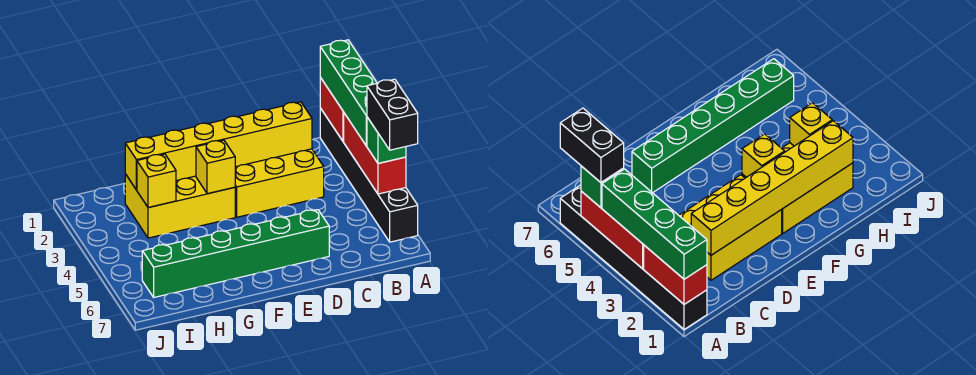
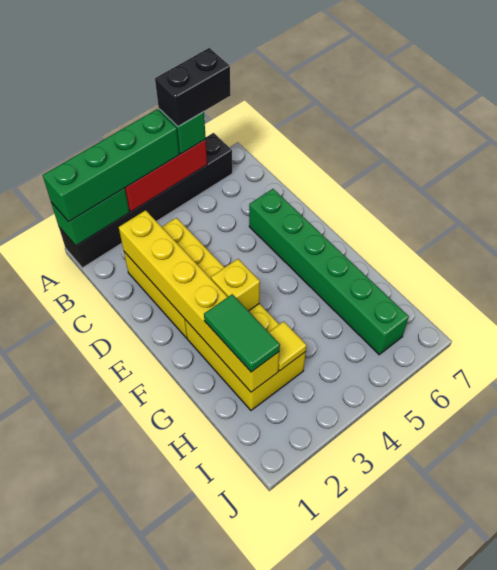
red brick A1:A2 level 2 -> green brick A1:A2 level 2
none -> green tile G2:H2 level 3
yellow brick H3 level 2 -> yellow tile H3 level 2

